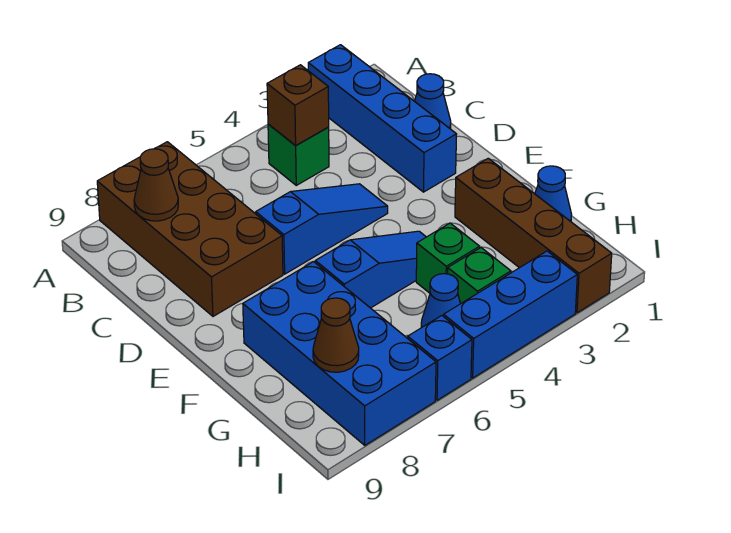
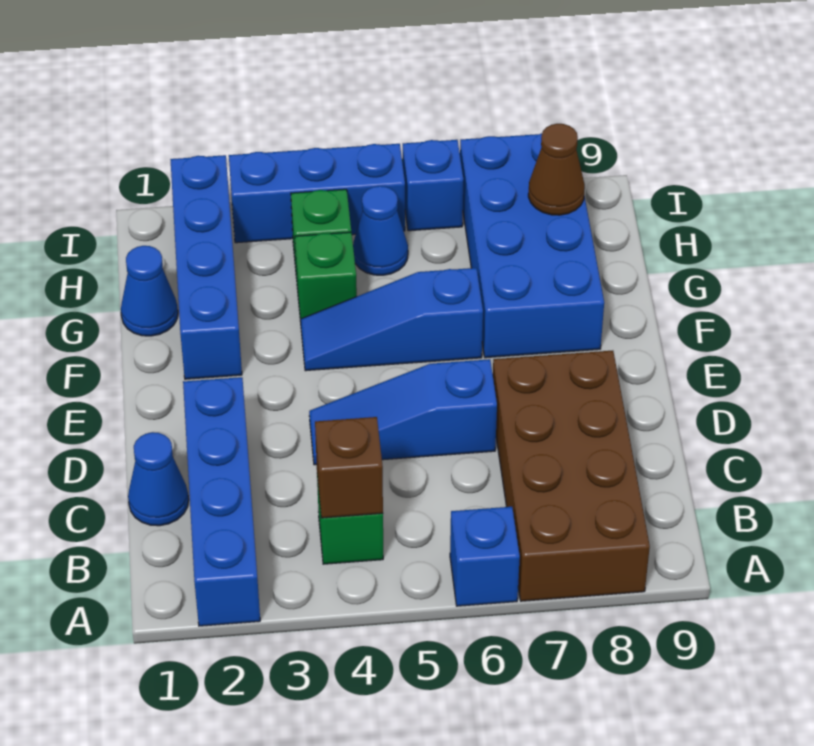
none -> blue brick A6 level 1
brown cone B8 level 2 -> none
brown brick F2:I2 level 1 -> blue brick F2:I2 level 1

